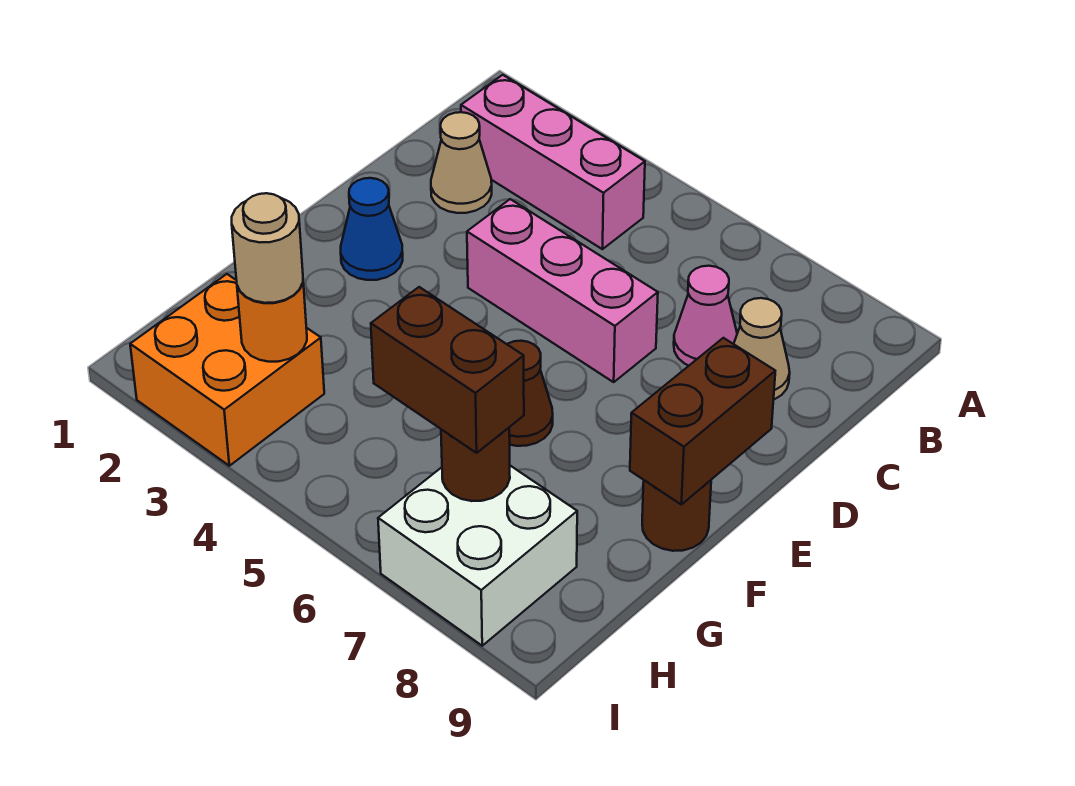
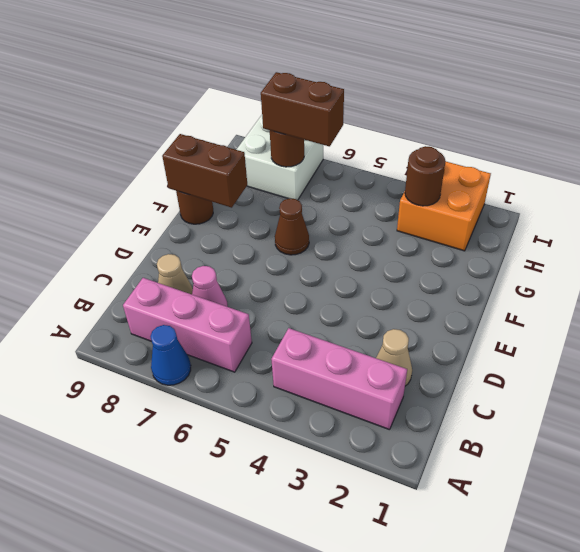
pink brick D4:D6 level 1 -> pink brick B6:B8 level 1
blue cone E2 level 1 -> blue cone A7 level 1
brown brick E9:F9 level 2 -> brown brick F8:F9 level 2
orange round brick H3 level 2 -> brown round brick H3 level 2
tan round brick H3 level 3 -> none

